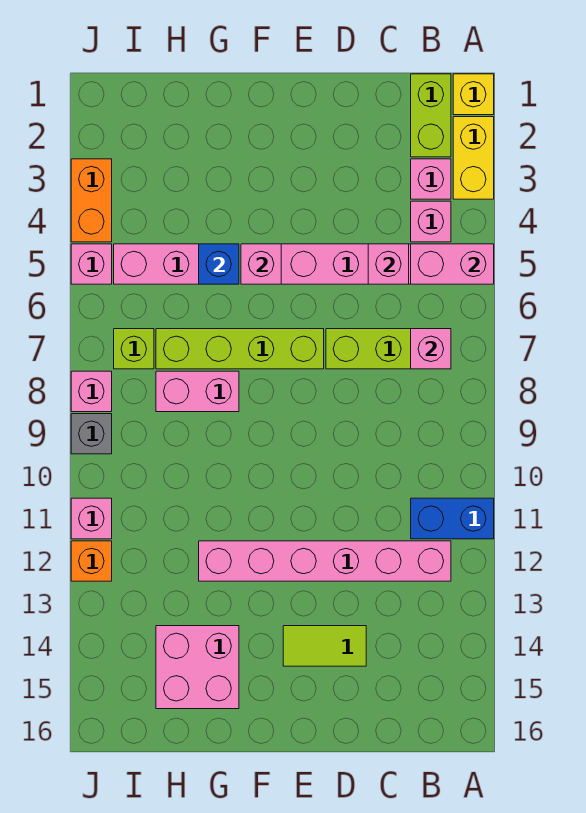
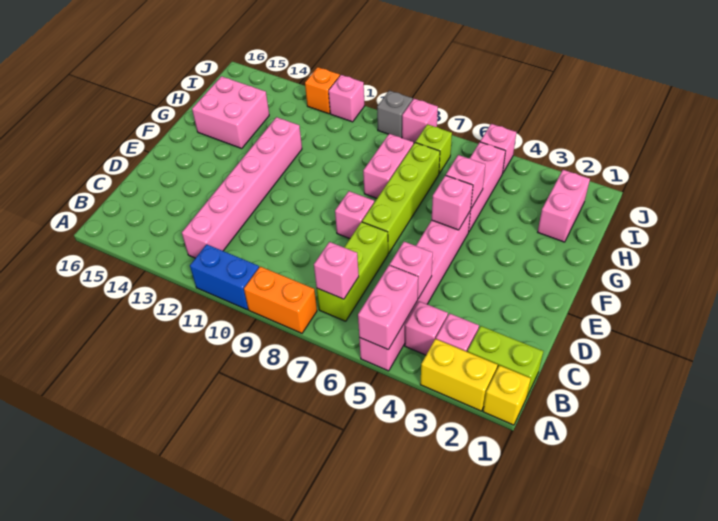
blue brick A11:B11 level 1 -> blue brick A10:A11 level 1
lime tile D14:E14 level 1 -> none
none -> pink brick E8 level 1
blue brick G5 level 2 -> pink brick G5 level 2
none -> pink brick H2:I2 level 1
orange brick J3:J4 level 1 -> orange brick A8:A9 level 1

